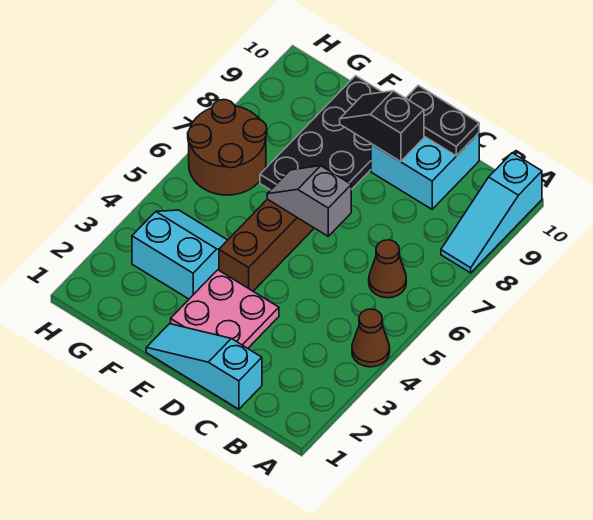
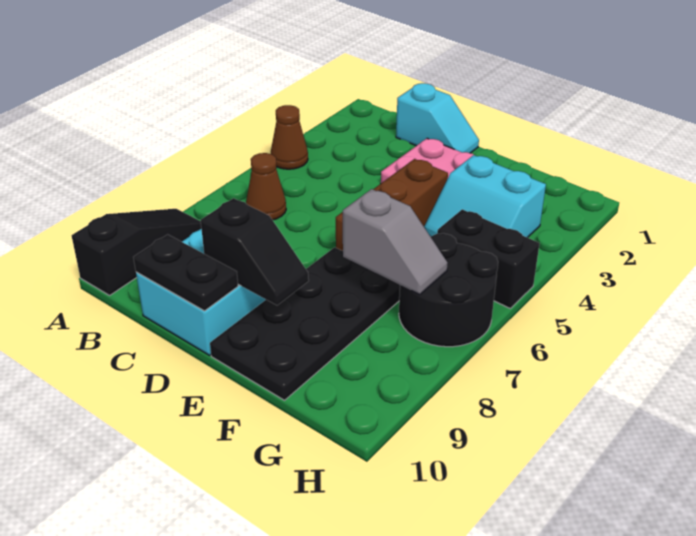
cyan slope A8:A10 level 1 top 10 -> black slope A8:A10 level 1 top 10
cyan slope C1:E1 level 1 top C -> cyan slope C1:D1 level 1 top C
grey slope D6:E6 level 2 top D -> grey slope F7:G7 level 2 top F
none -> black brick G5:H5 level 1
brown round brick G6:H7 level 1 -> black round brick G6:H7 level 1

